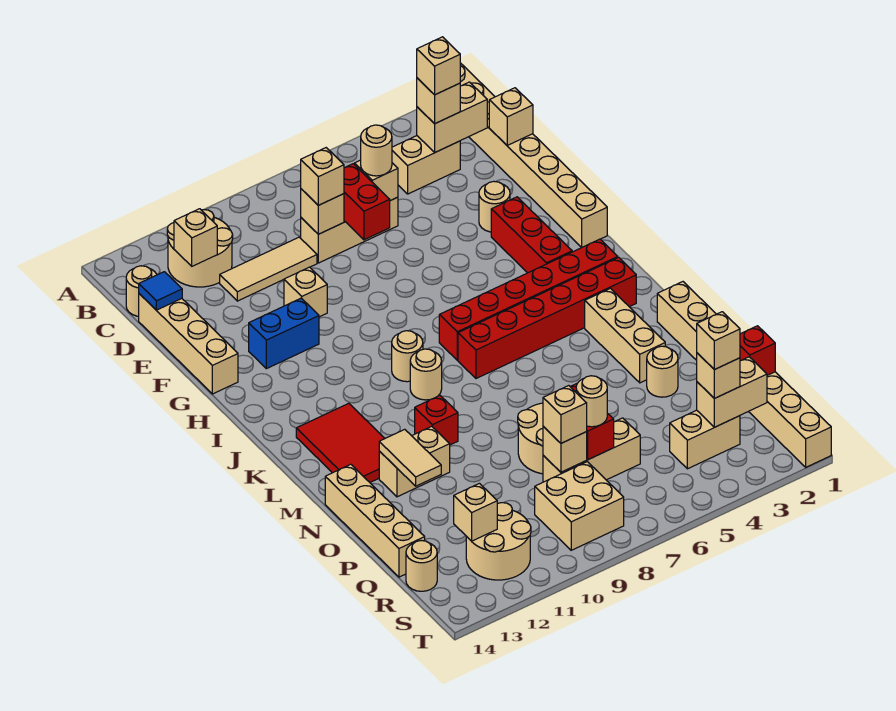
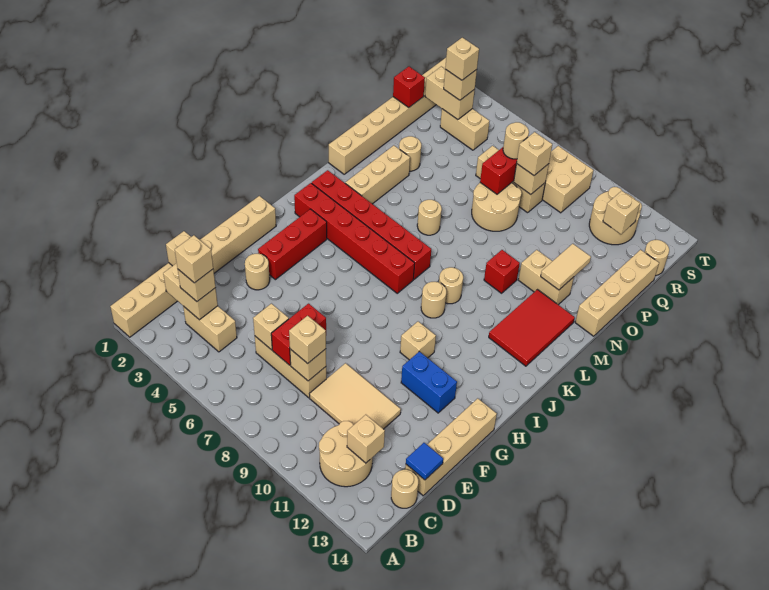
tan round brick D6 level 3 -> tan round brick M6 level 1
tan tile D9:D11 level 1 -> tan tile D9:E11 level 1
tan brick F10 level 1 -> tan brick H10 level 1

